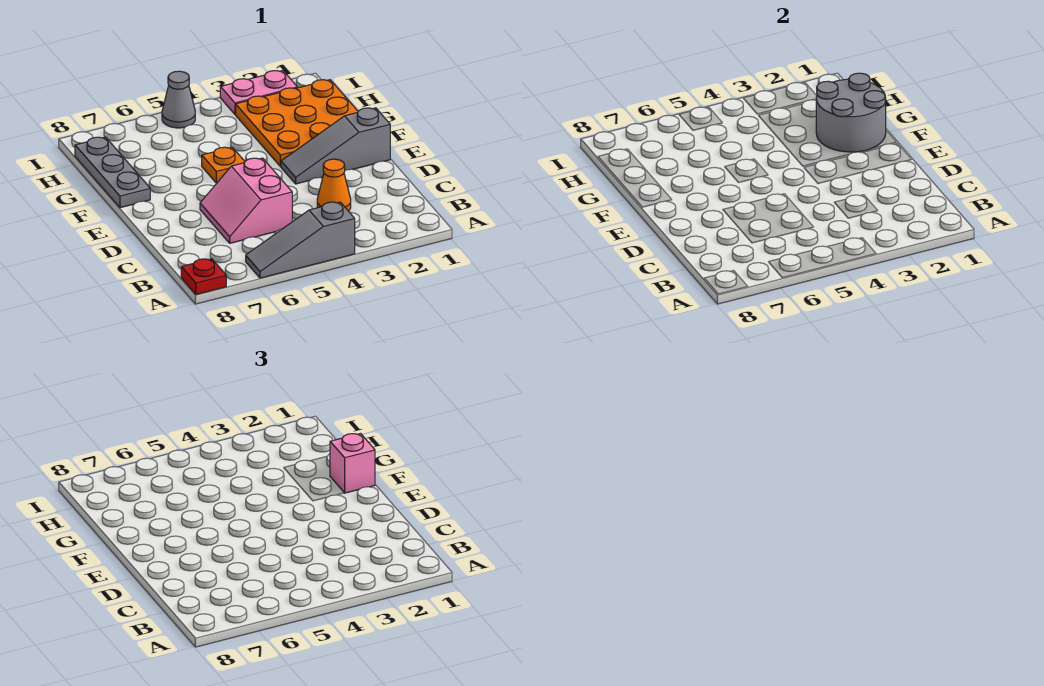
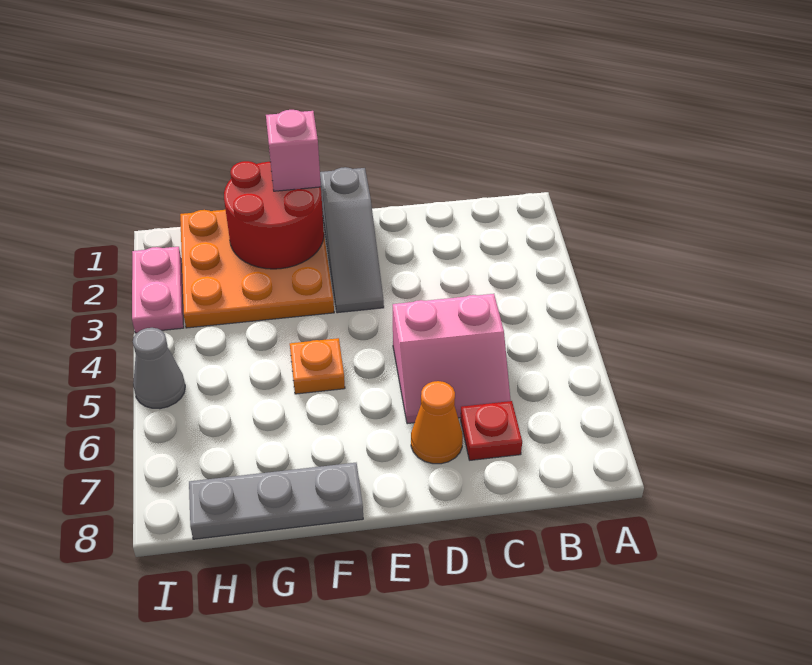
grey slope A4:A6 level 1 top 4 -> none
red plate A8 level 1 -> red plate C7 level 1
orange cone C3 level 1 -> orange cone D7 level 1
grey round brick F1:G2 level 2 -> red round brick F1:G2 level 2

